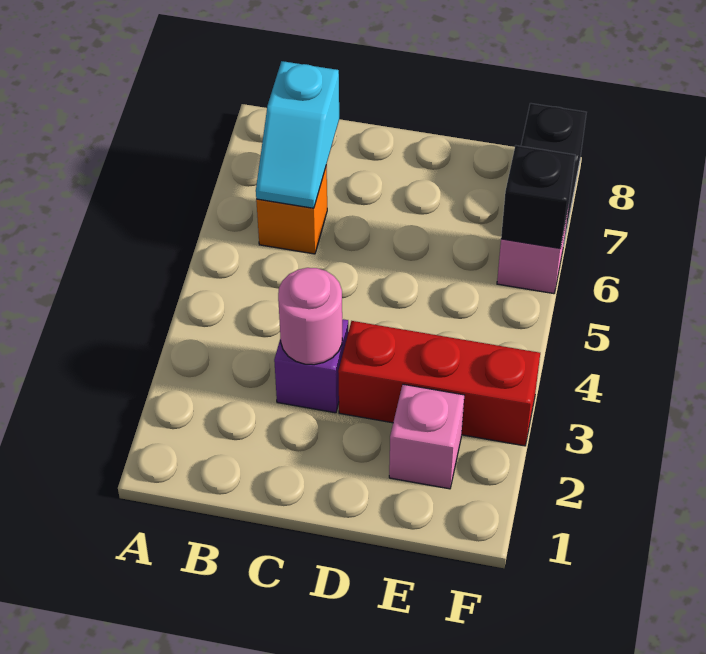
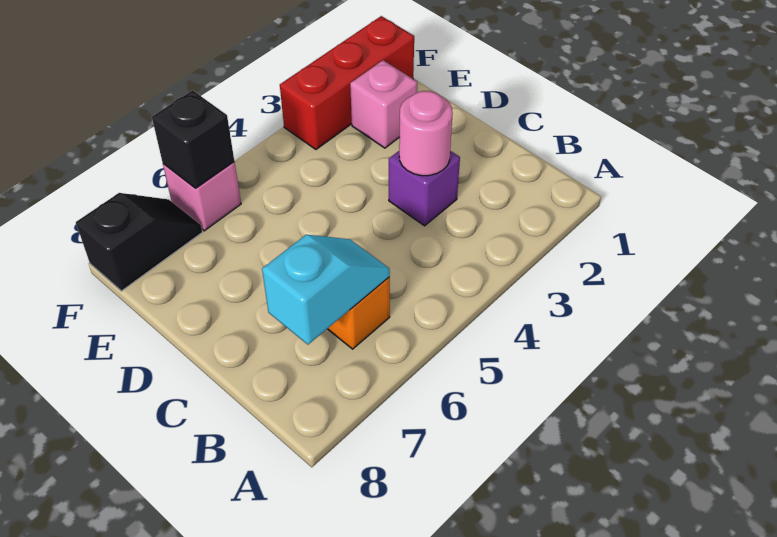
red brick D3:F3 level 1 -> red brick F1:F3 level 1

